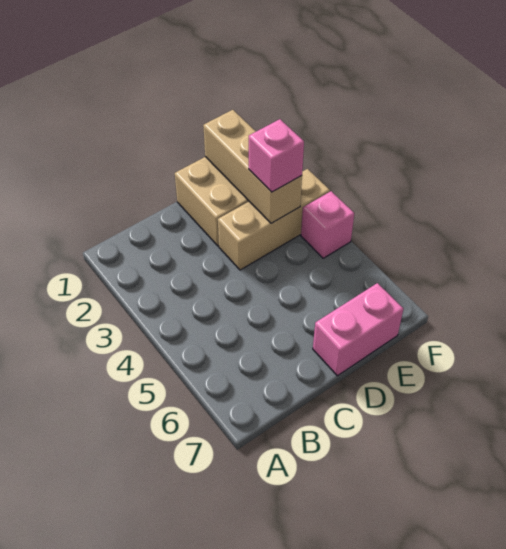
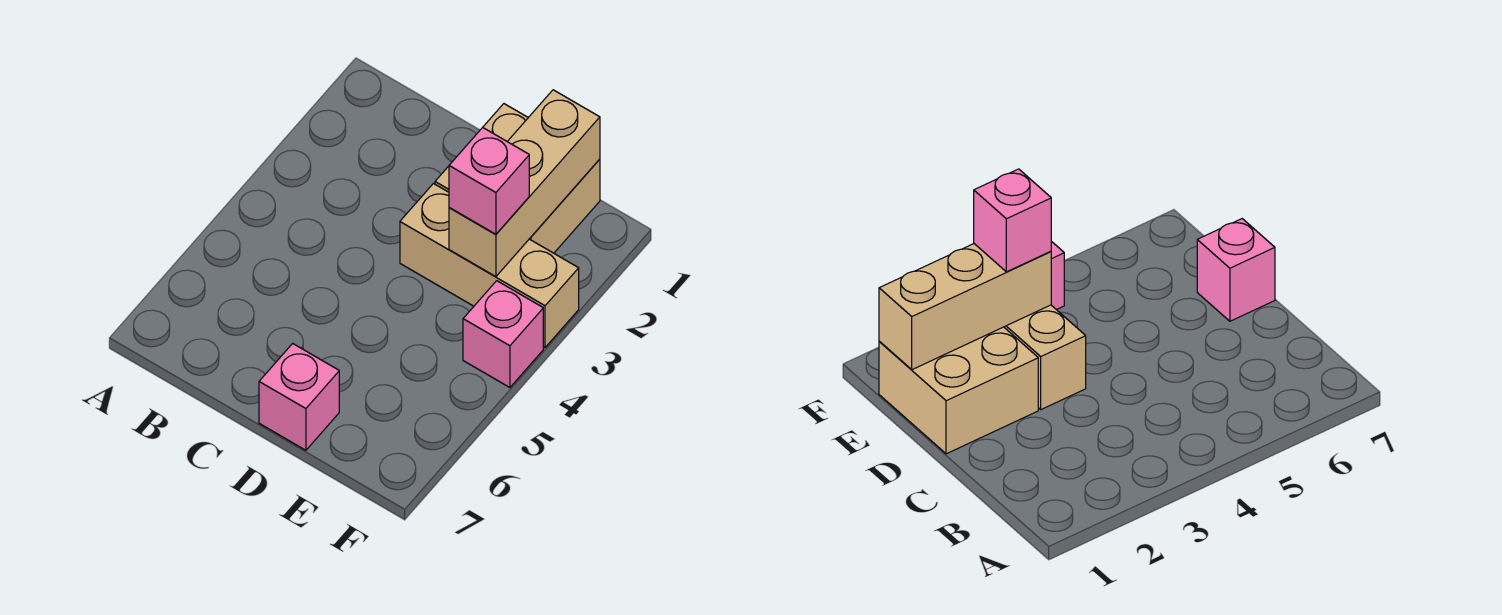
pink brick D7:E7 level 1 -> pink brick D7 level 1

